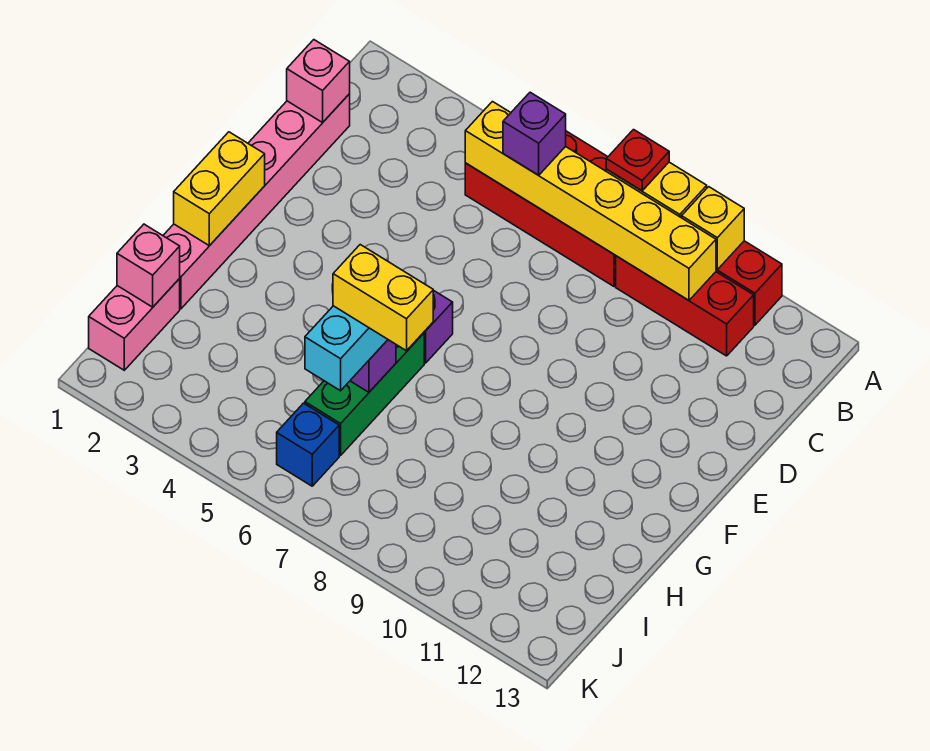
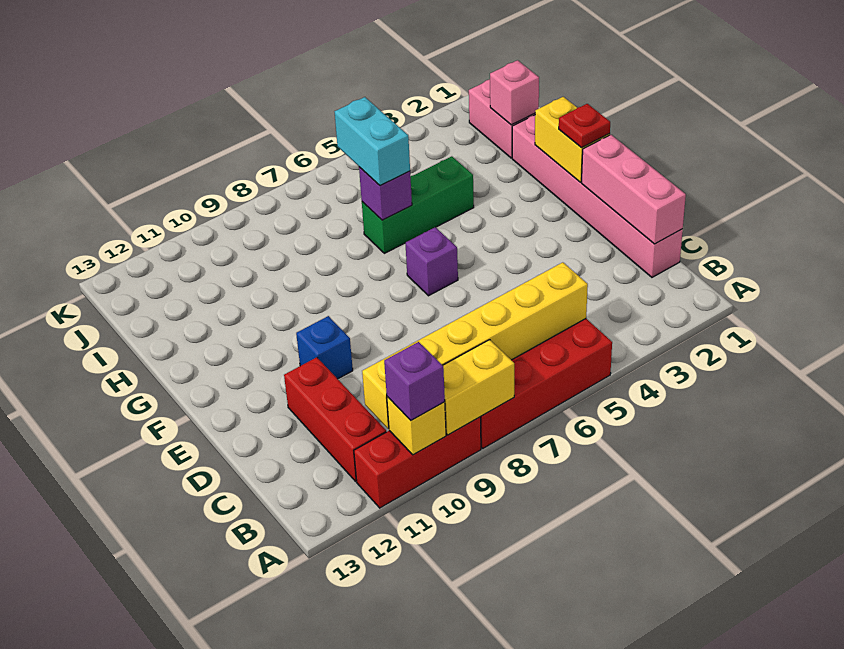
red plate A8 level 3 -> red plate F1 level 3
purple brick B6 level 3 -> purple brick A10 level 3
red brick B9:B11 level 1 -> red brick B11:D11 level 1
pink brick C1 level 2 -> pink brick C1:E1 level 2
green brick G6:I6 level 1 -> green brick H4:H6 level 1
yellow brick H6:H7 level 4 -> none
blue brick J6 level 1 -> blue brick E10 level 1

